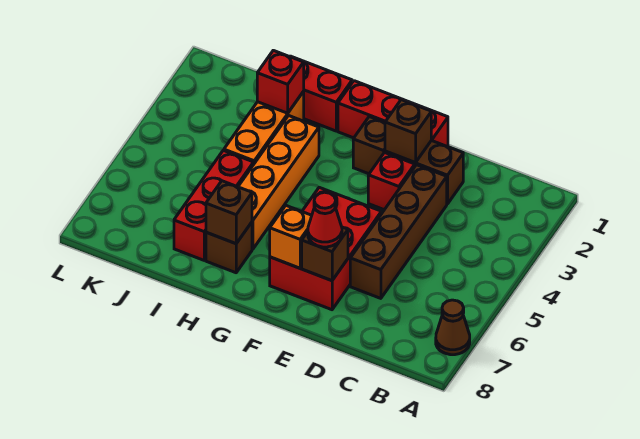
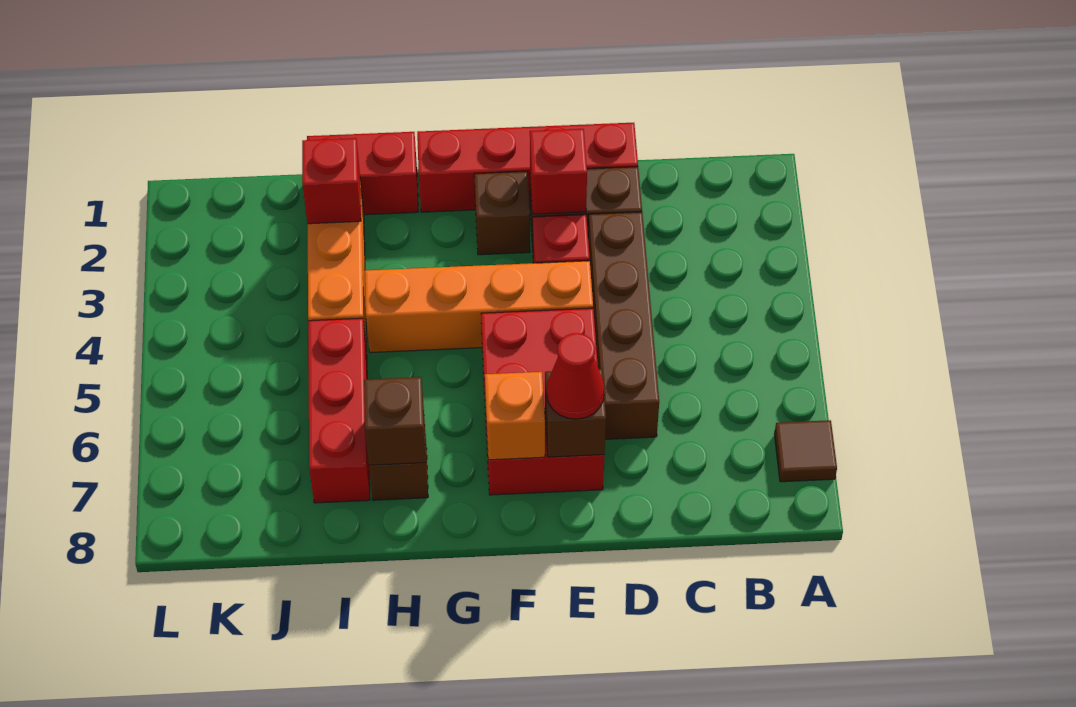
brown cone A7 level 1 -> brown tile A7 level 1
red brick E1:G1 level 1 -> red brick D1:G1 level 1
brown brick E2 level 2 -> red brick E2 level 2
orange brick H3:H6 level 1 -> orange brick E4:H4 level 1

